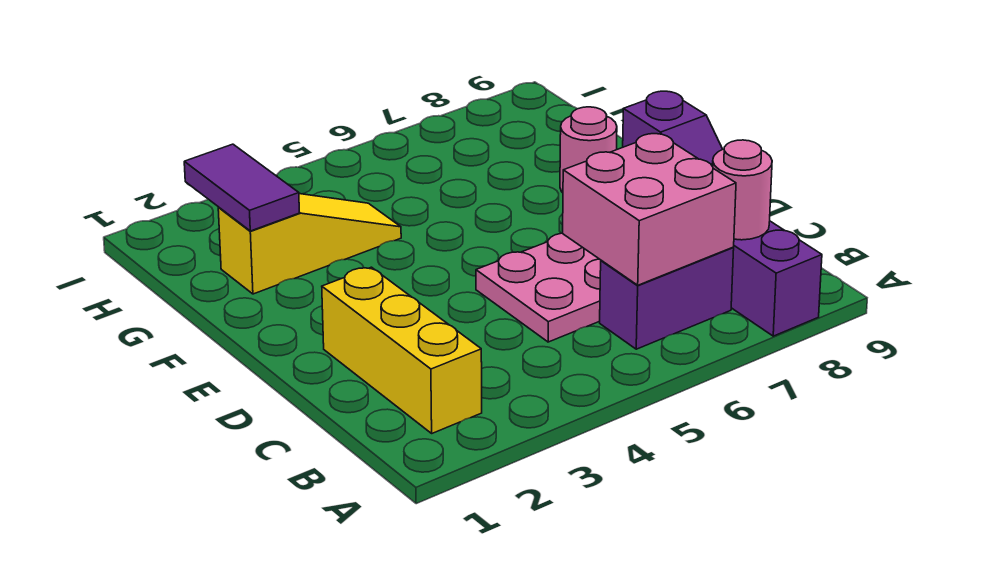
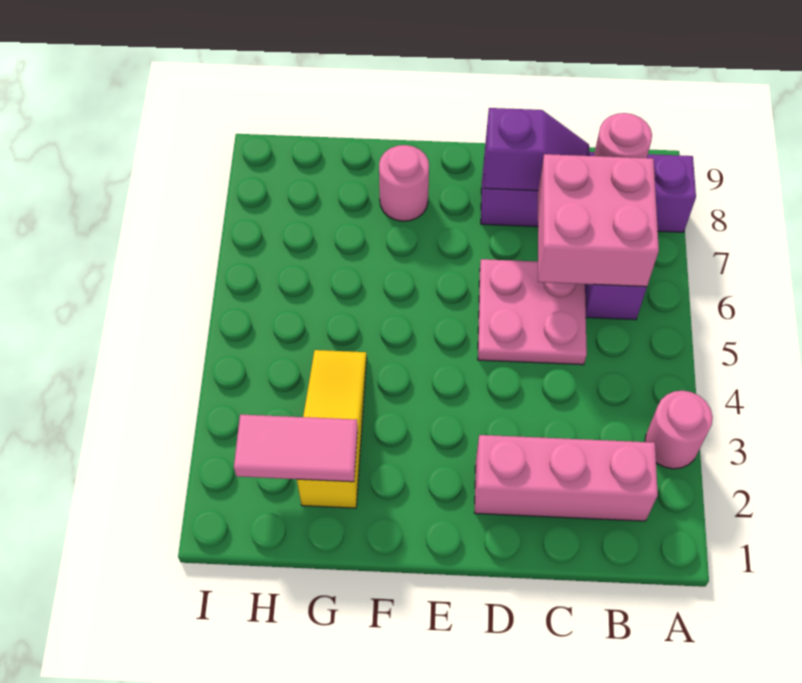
none -> pink round brick A3 level 1
yellow brick B2:D2 level 1 -> pink brick B2:D2 level 1
purple tile G2:H2 level 2 -> pink tile G2:H2 level 2

